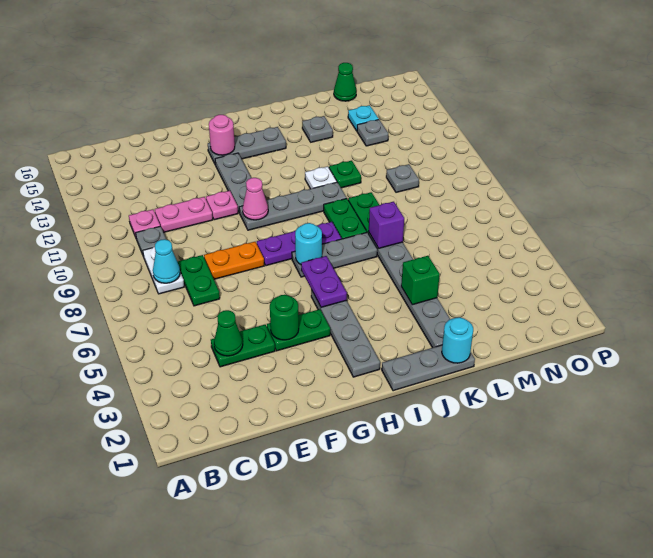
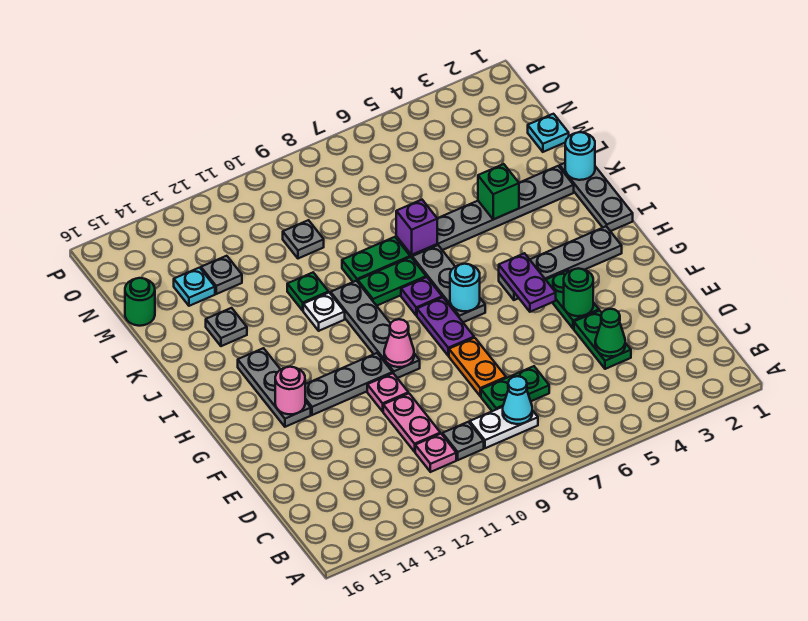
purple plate H5:H6 level 2 -> purple plate G5:H5 level 2
none -> cyan plate M1 level 1
green cone M16 level 1 -> green round brick M16 level 1

